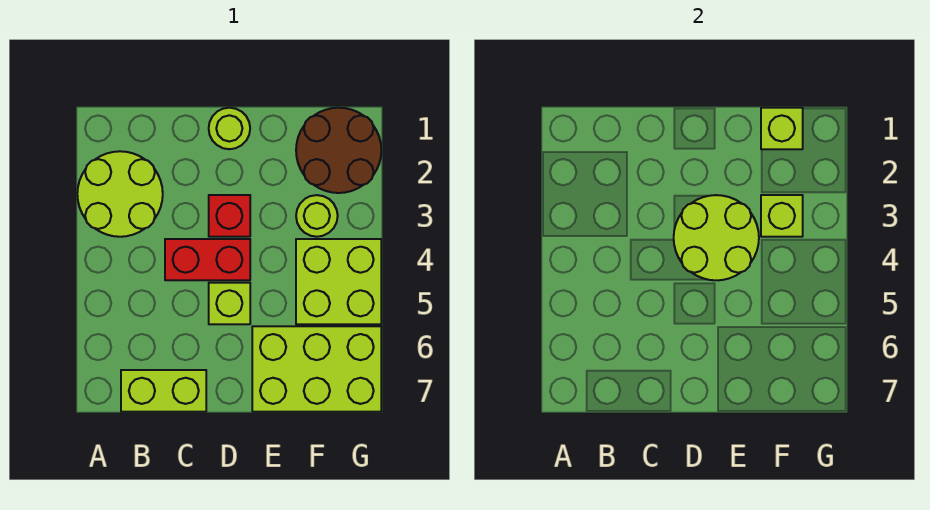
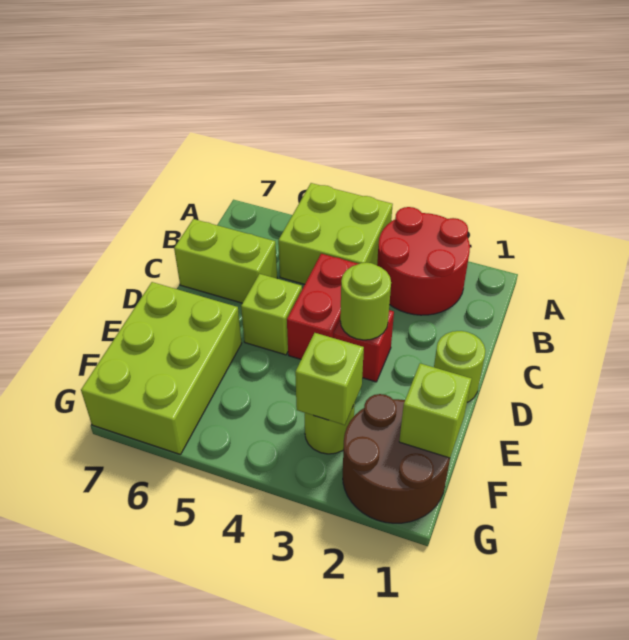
lime round brick A2:B3 level 1 -> red round brick A2:B3 level 1
lime brick B7:C7 level 1 -> lime brick C6:C7 level 1
lime round brick D3:E4 level 2 -> lime round brick D3 level 2
lime brick F4:G5 level 1 -> lime brick A4:B5 level 1

